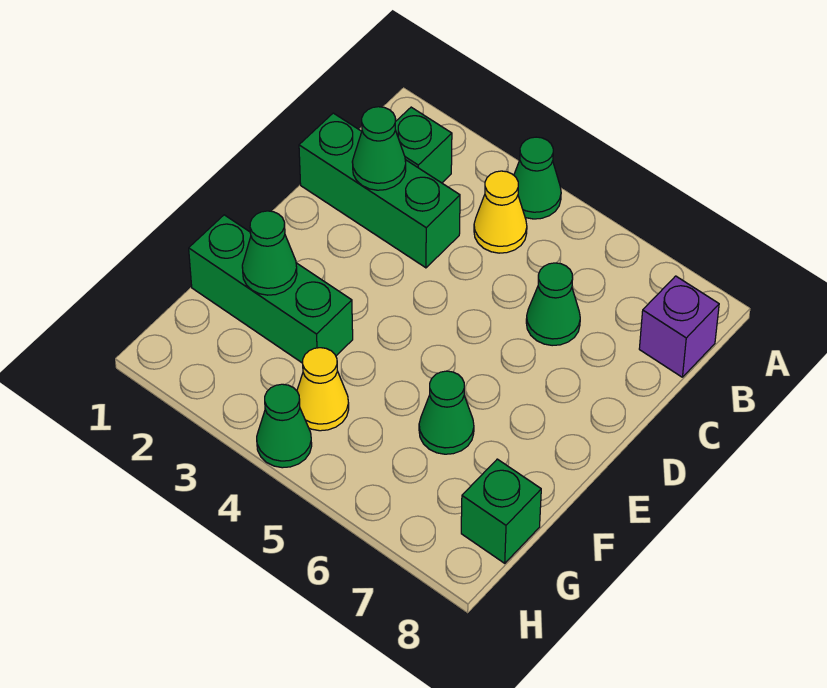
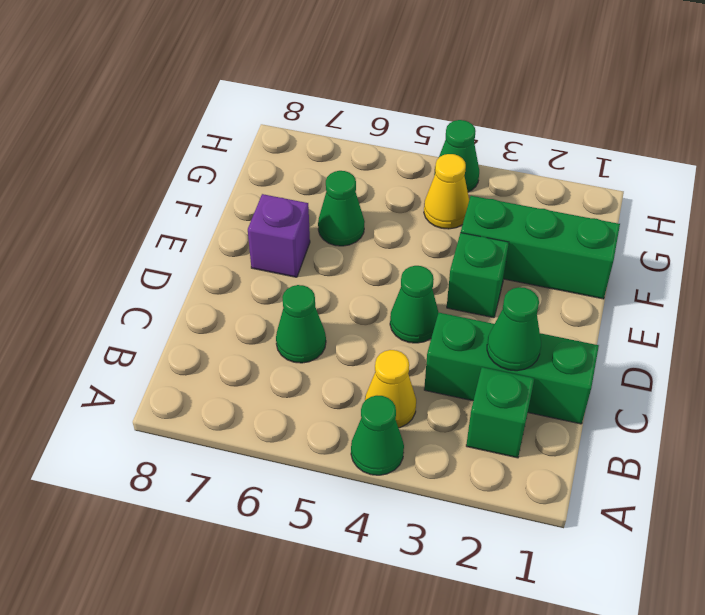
purple brick B8 level 1 -> purple brick E7 level 1
green cone F2 level 2 -> green cone D4 level 1
green brick G8 level 1 -> green brick E3 level 1

